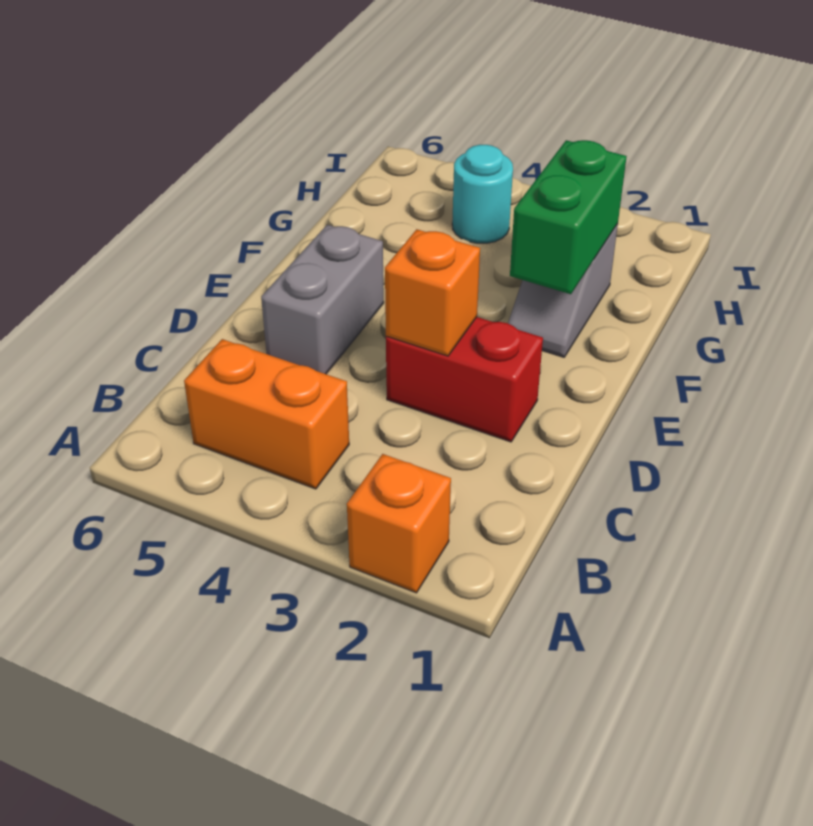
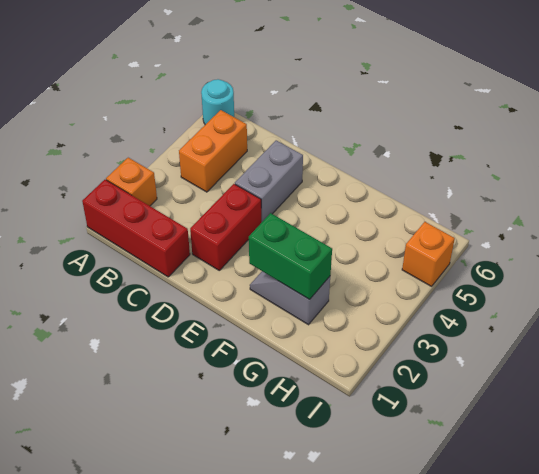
none -> red brick A1:C1 level 1
orange brick D3 level 2 -> orange brick I5 level 1
grey brick D5:E5 level 1 -> grey brick D4:D5 level 1
cyan round brick H4 level 1 -> cyan round brick A6 level 1

